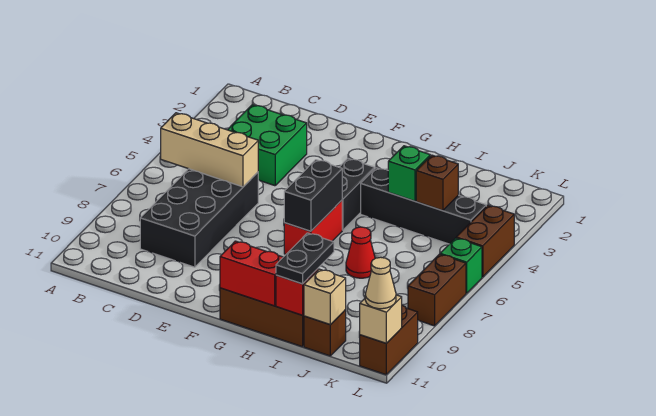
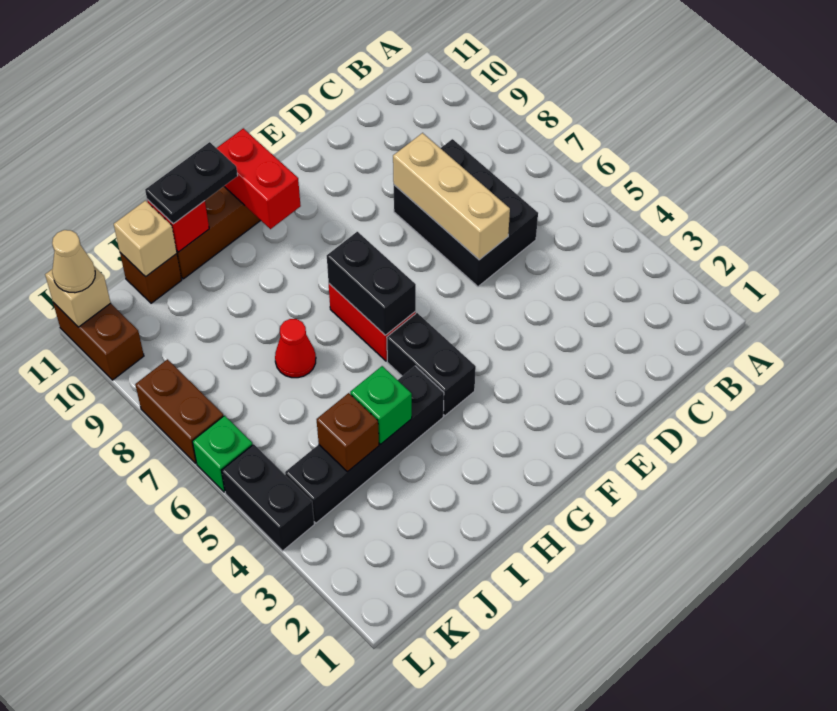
tan brick B6:D6 level 2 -> tan brick D6:D8 level 2
green brick C3:D4 level 1 -> none
black brick C6:D9 level 1 -> black brick C6:D8 level 1
red brick G11:H11 level 2 -> red brick G10:G11 level 2
black plate I10:I11 level 3 -> black plate H11:I11 level 3
brown brick L4:L5 level 1 -> black brick L4:L5 level 1

